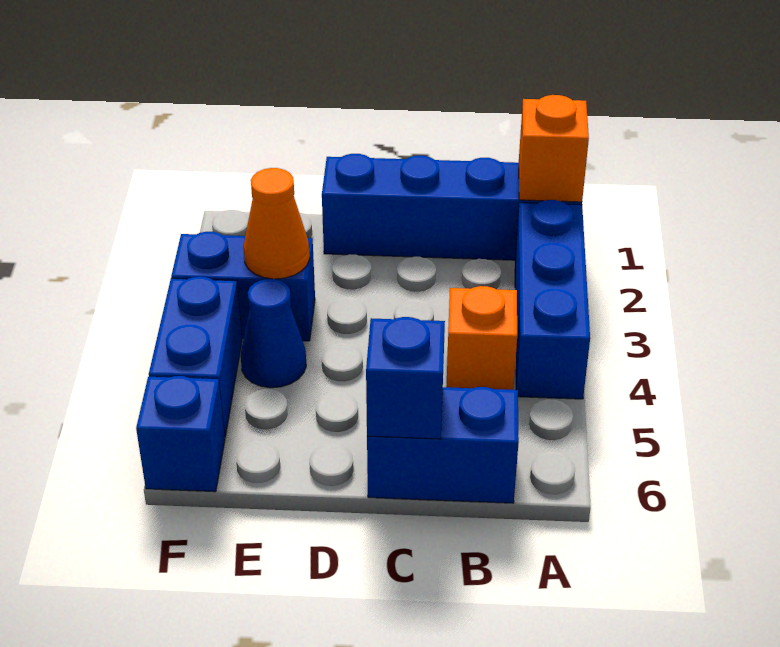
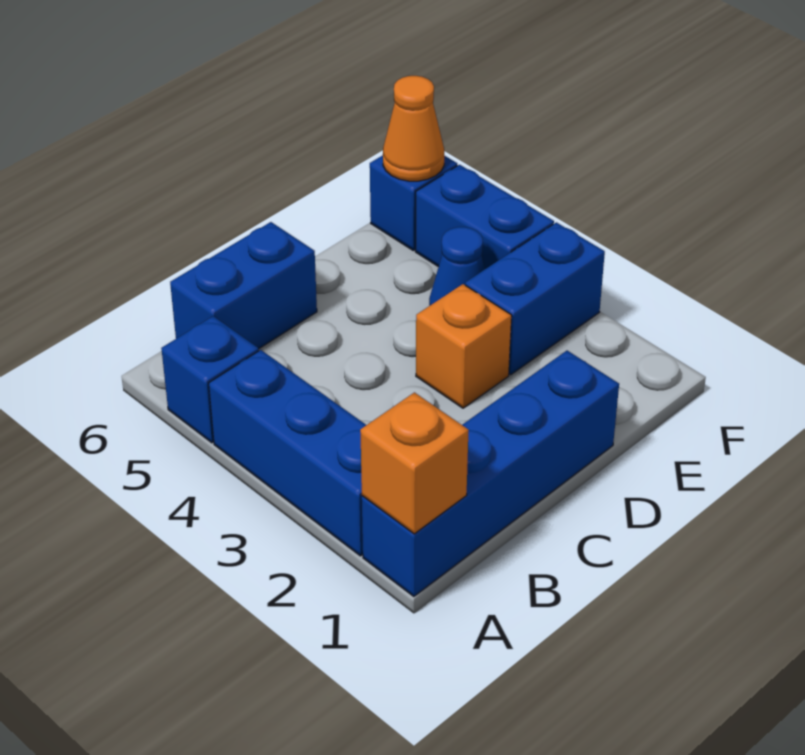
orange brick B4 level 1 -> orange brick D3 level 1
blue brick C6 level 2 -> blue brick A5 level 1
orange cone E3 level 2 -> orange cone F6 level 2

